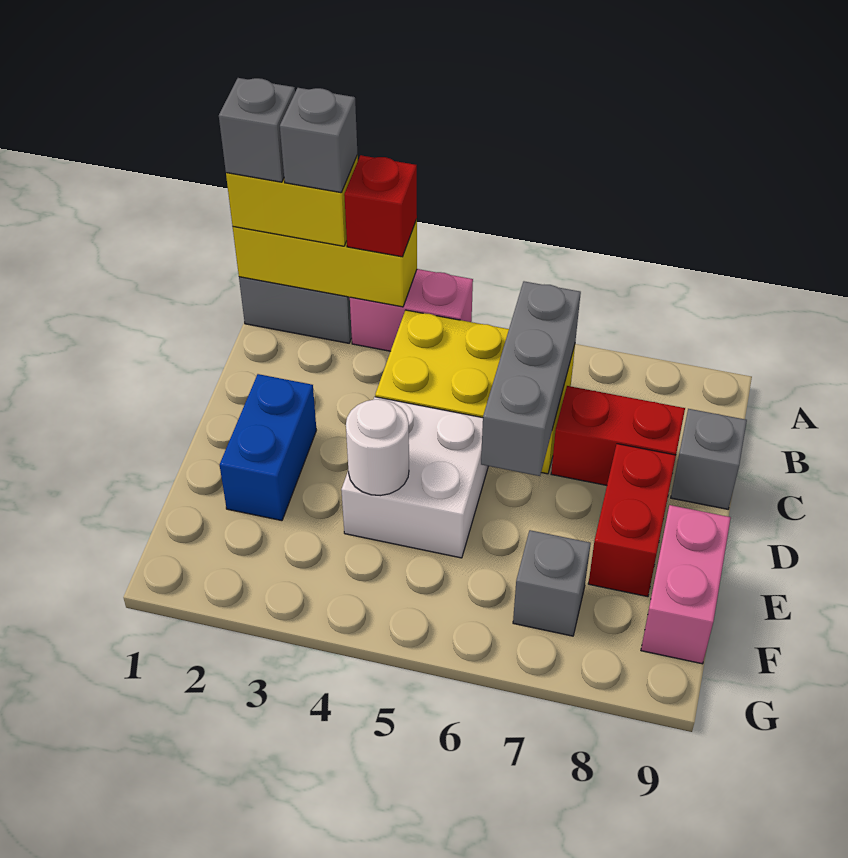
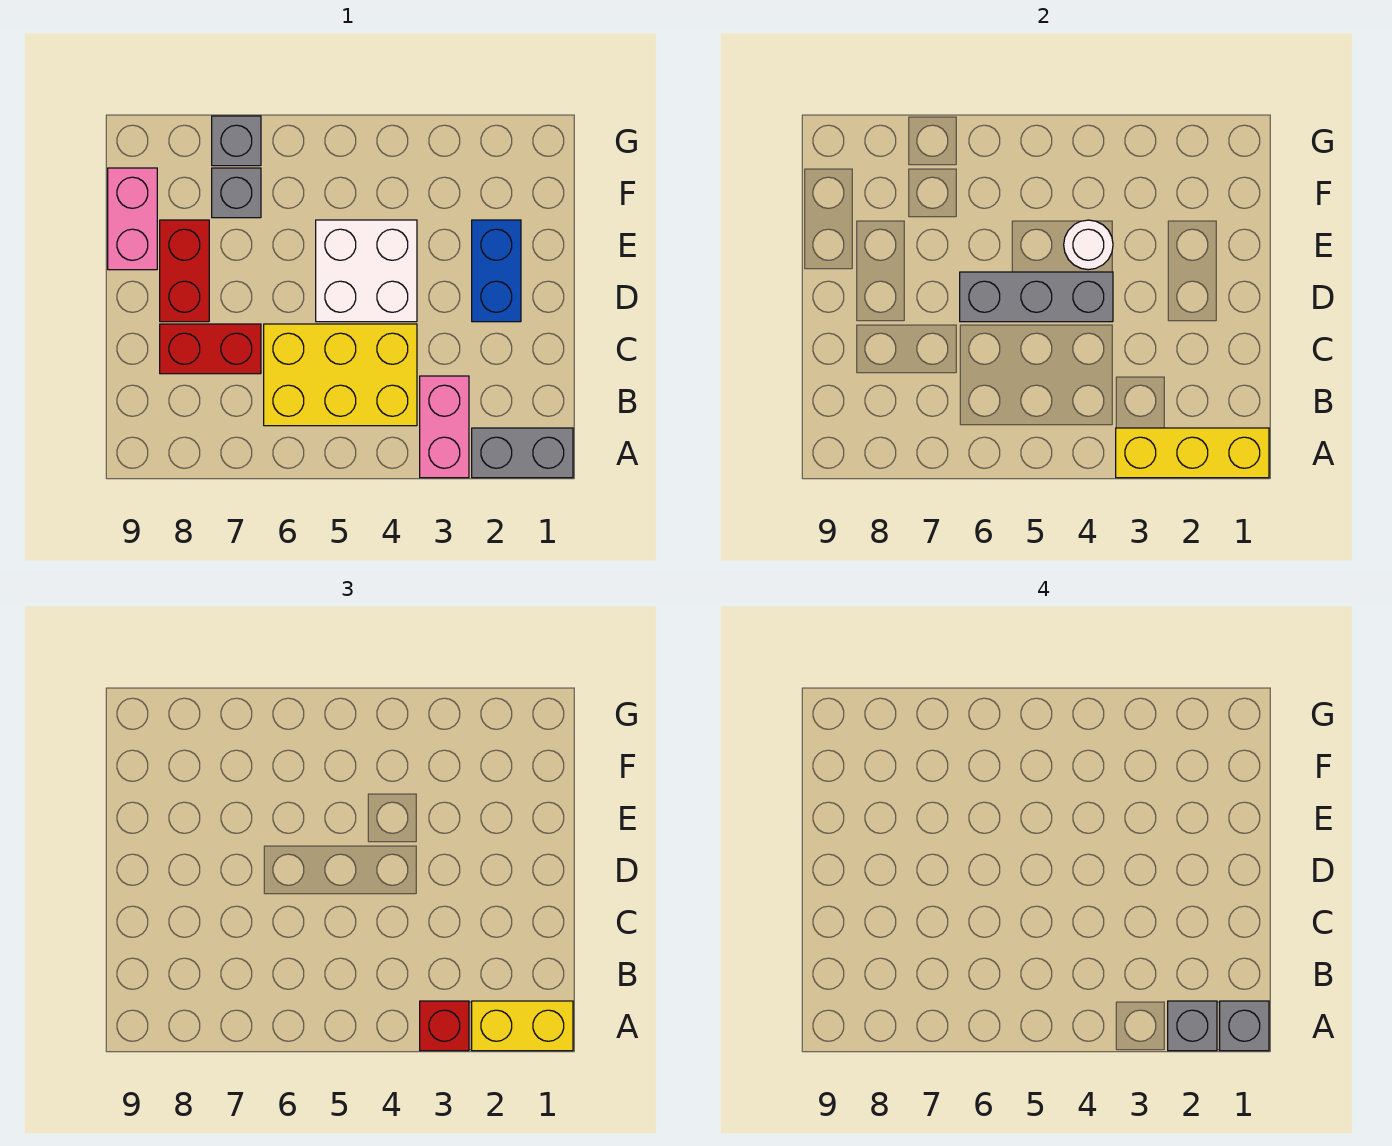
pink brick A3:A4 level 1 -> pink brick A3:B3 level 1
grey brick B6:D6 level 2 -> grey brick D4:D6 level 2
grey brick C9 level 1 -> grey brick G7 level 1

